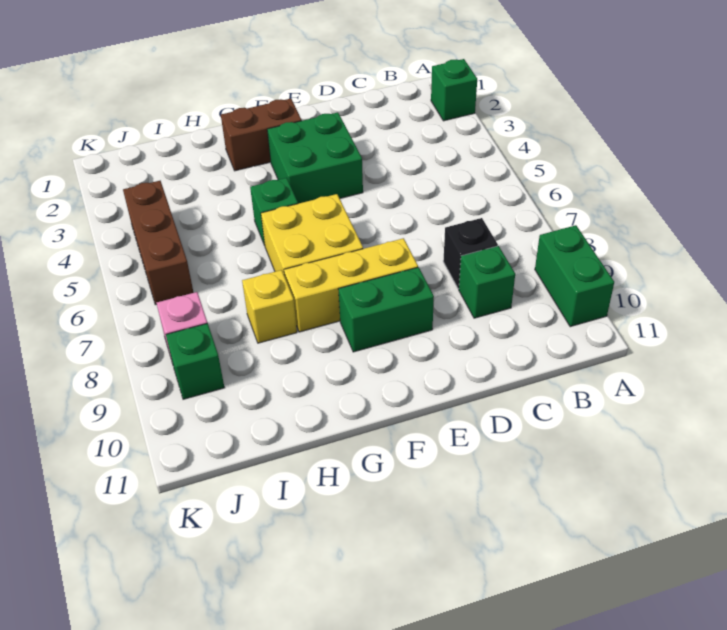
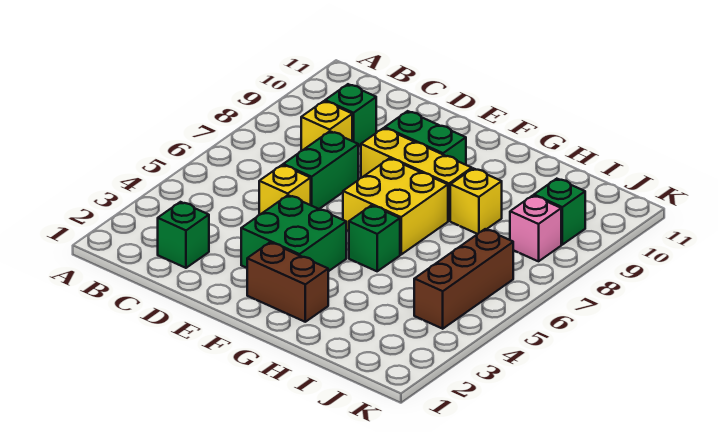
green brick A2 level 1 -> green brick C2 level 1
green brick A9:A10 level 1 -> green brick D6:D7 level 1
black brick C8 level 1 -> yellow brick C8 level 1
none -> yellow brick D5 level 1

